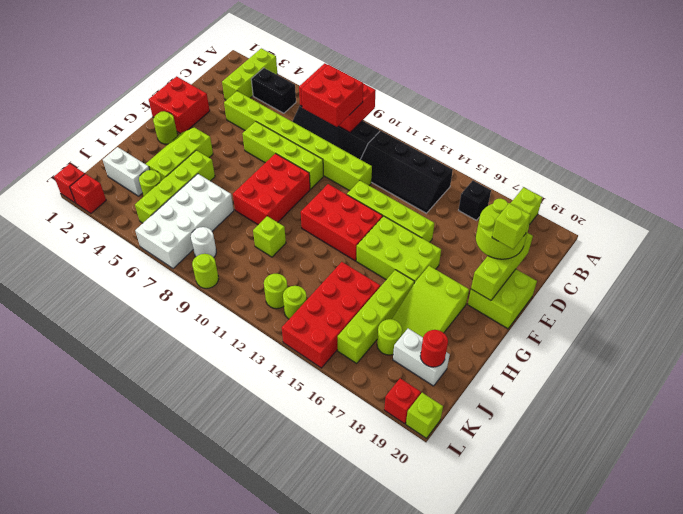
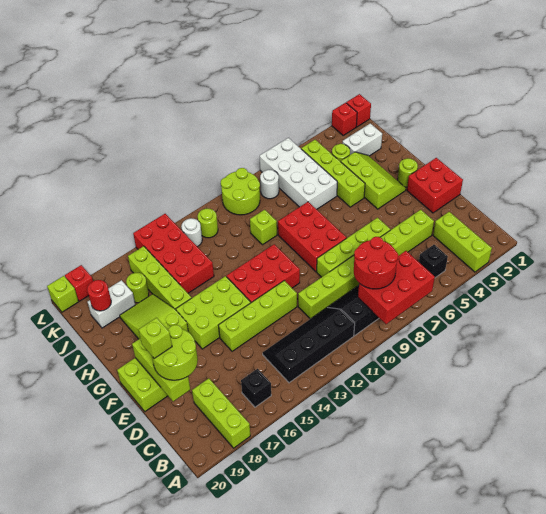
black brick B4:B5 level 1 -> black brick B5 level 1
red brick B8:C9 level 3 -> red round brick B8:C9 level 3
lime round brick K13 level 1 -> white round brick K13 level 1
lime round brick L9 level 1 -> lime round brick K9:L10 level 1

